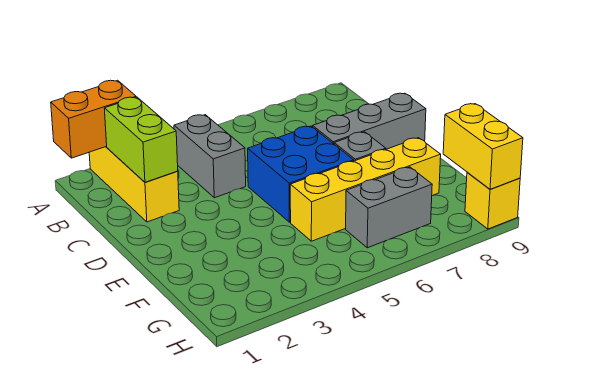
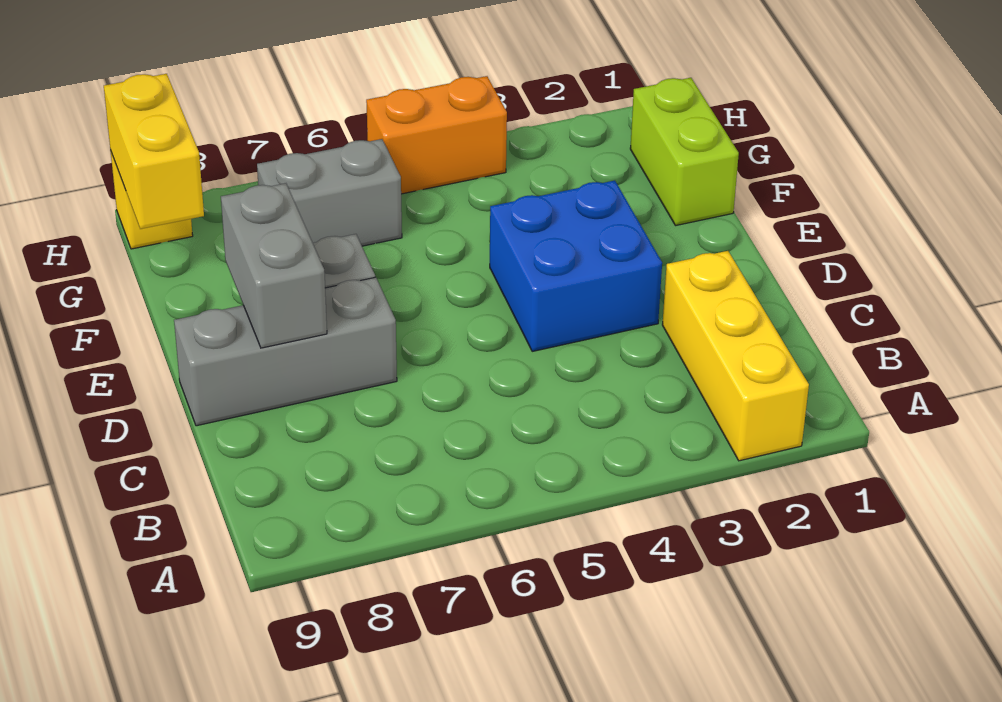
orange brick A1:A2 level 2 -> orange brick H4:H5 level 1
lime brick B2:C2 level 2 -> lime brick F1:G1 level 1
grey brick B4:C4 level 1 -> grey brick D8:E8 level 2
blue brick D5:E6 level 1 -> blue brick D3:E4 level 1
yellow brick F5:F8 level 1 -> none

